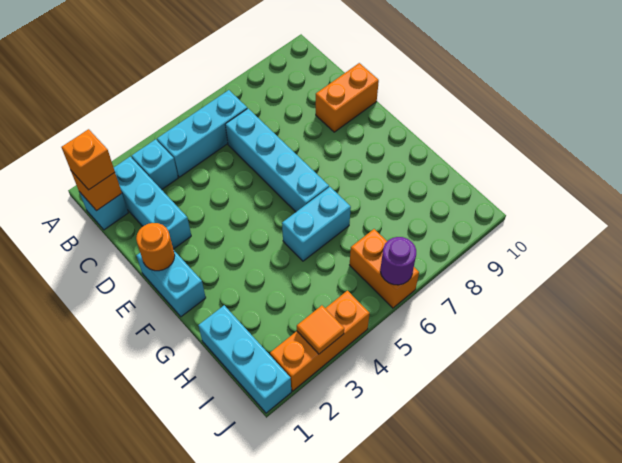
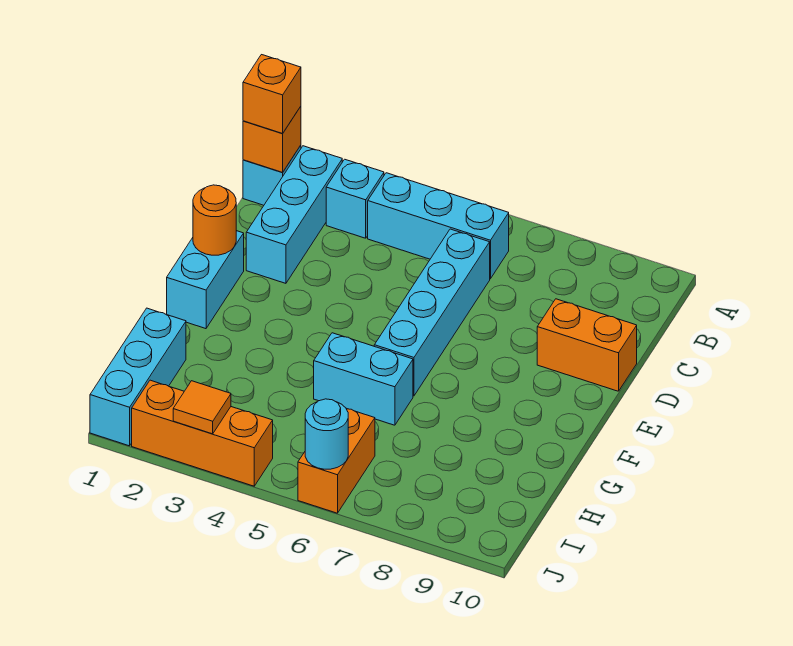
purple round brick J6 level 2 -> cyan round brick J6 level 2

